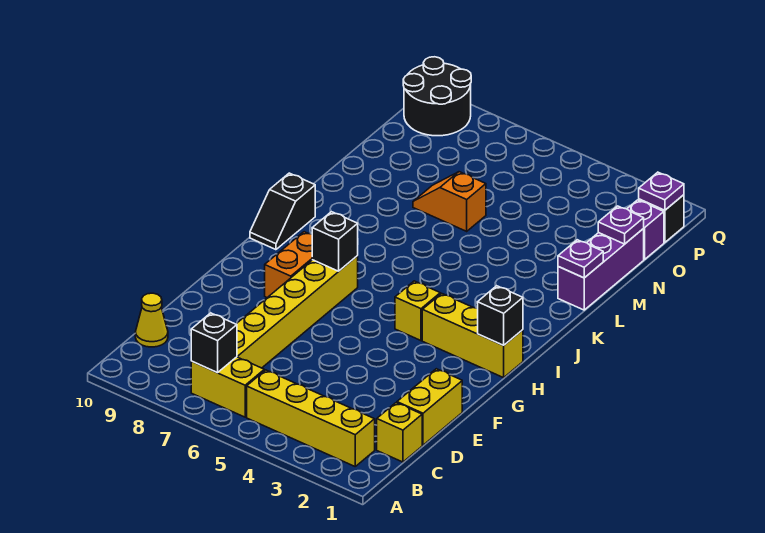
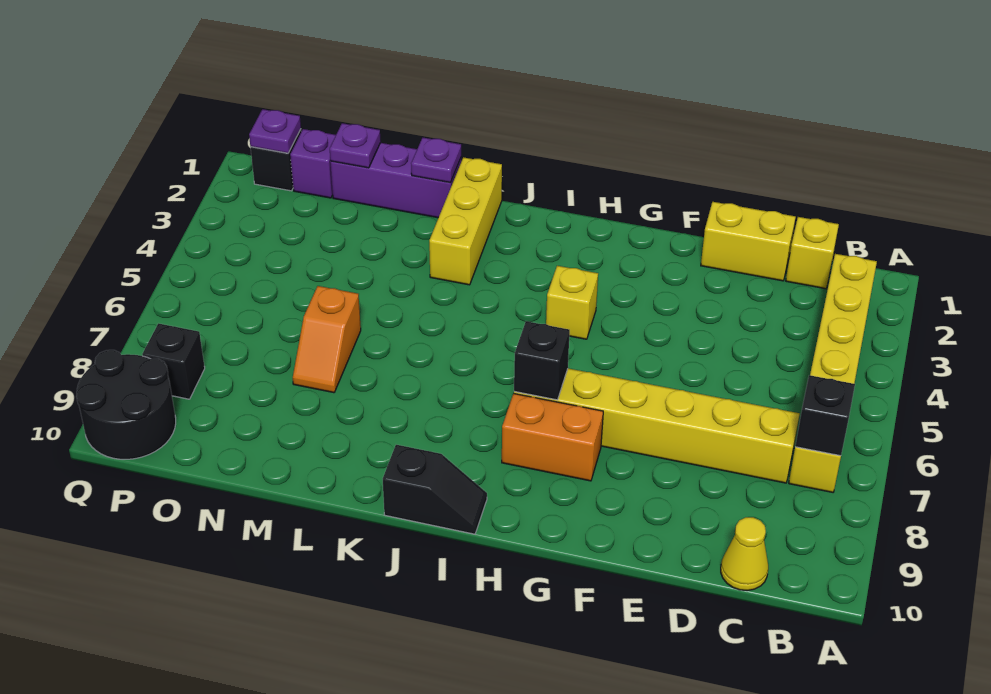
yellow brick H1:H3 level 1 -> yellow brick K1:K3 level 1
black brick H1 level 2 -> black brick P8 level 1

